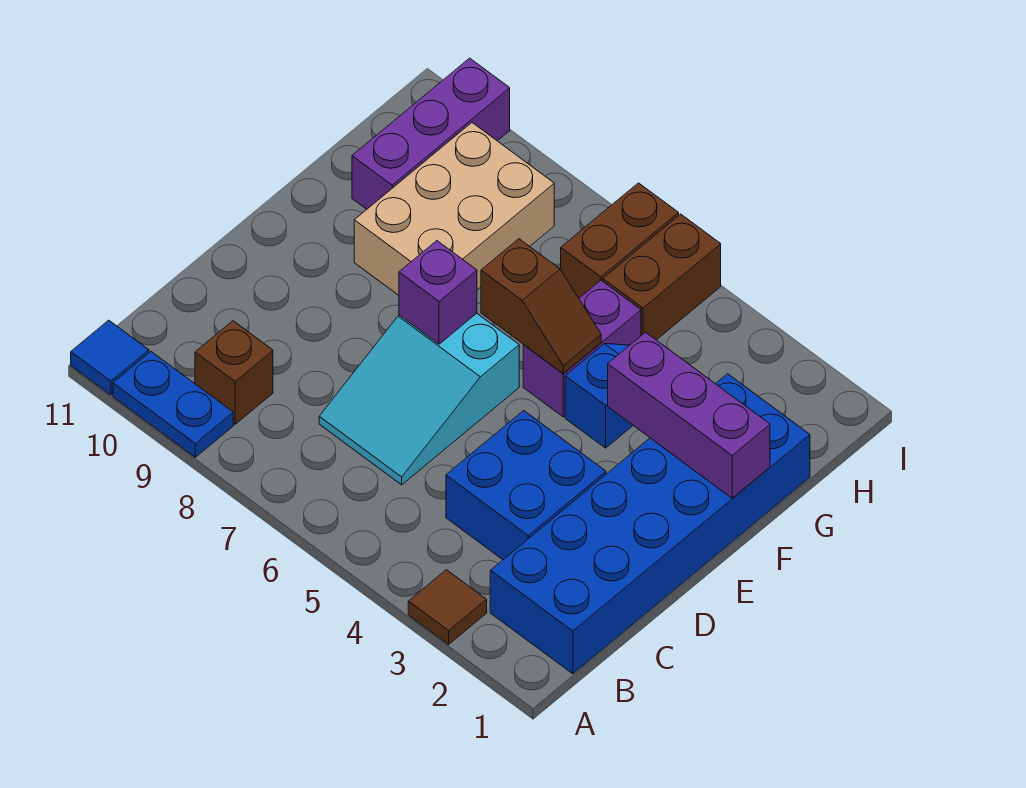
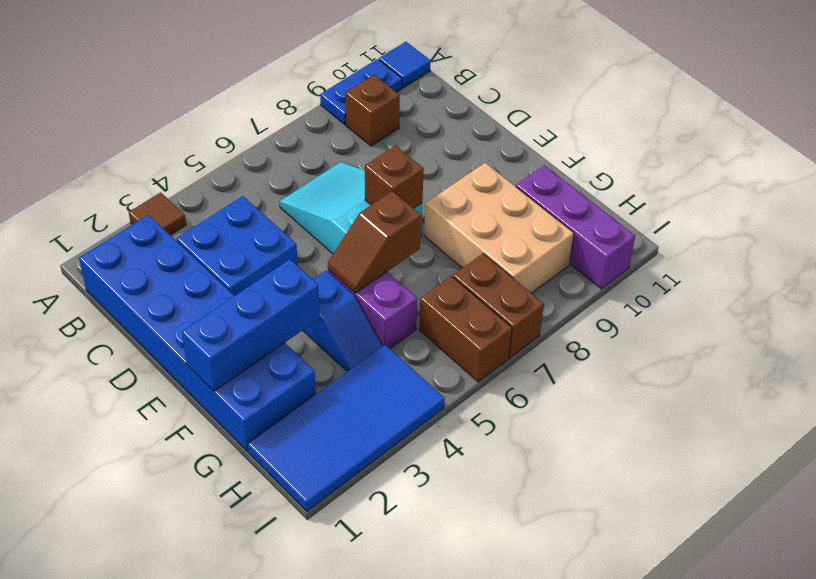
purple brick E7 level 2 -> brown brick E7 level 2
purple brick F1:F3 level 2 -> blue brick F1:F3 level 2
none -> blue tile H1:I4 level 1
brown brick H5:I5 level 1 -> brown brick H7:I7 level 1

